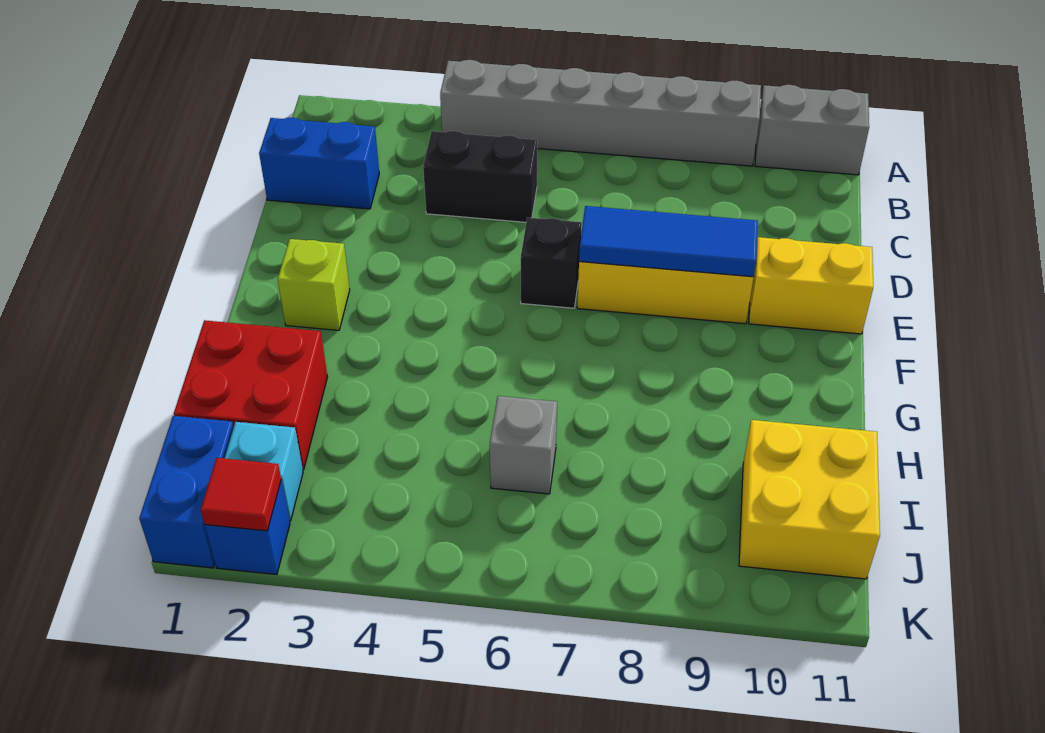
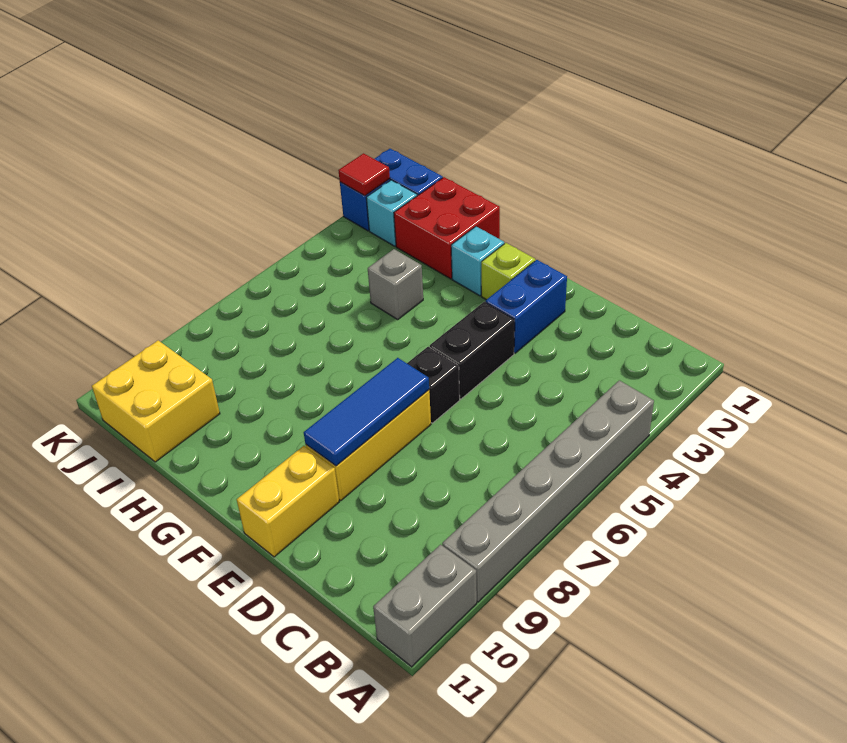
blue brick C1:C2 level 1 -> blue brick E2:E3 level 1
black brick C4:C5 level 1 -> black brick E4:E5 level 1
none -> cyan brick G2 level 1
grey brick I6 level 1 -> grey brick H4 level 1

